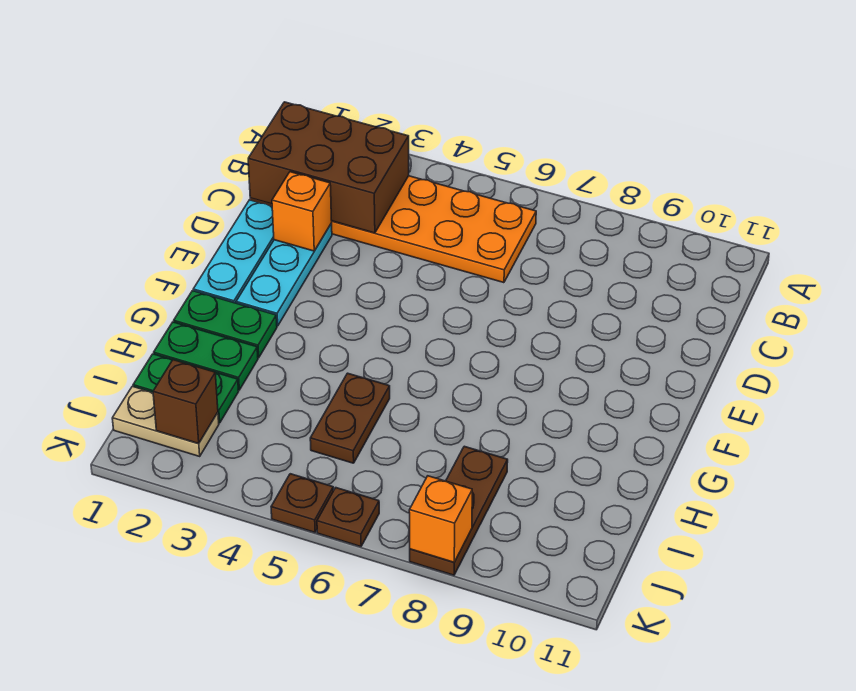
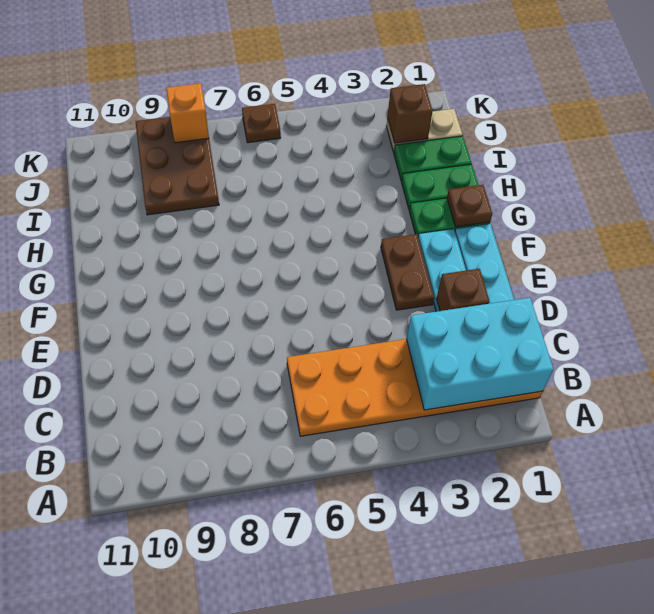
brown brick B1:C3 level 2 -> cyan brick B1:C3 level 2
orange brick D2 level 2 -> brown brick D2 level 2
brown plate H5:I5 level 1 -> brown plate E3:F3 level 1
brown plate I8:K8 level 1 -> brown plate I8:K9 level 1
brown plate K5 level 1 -> brown plate G1 level 2

